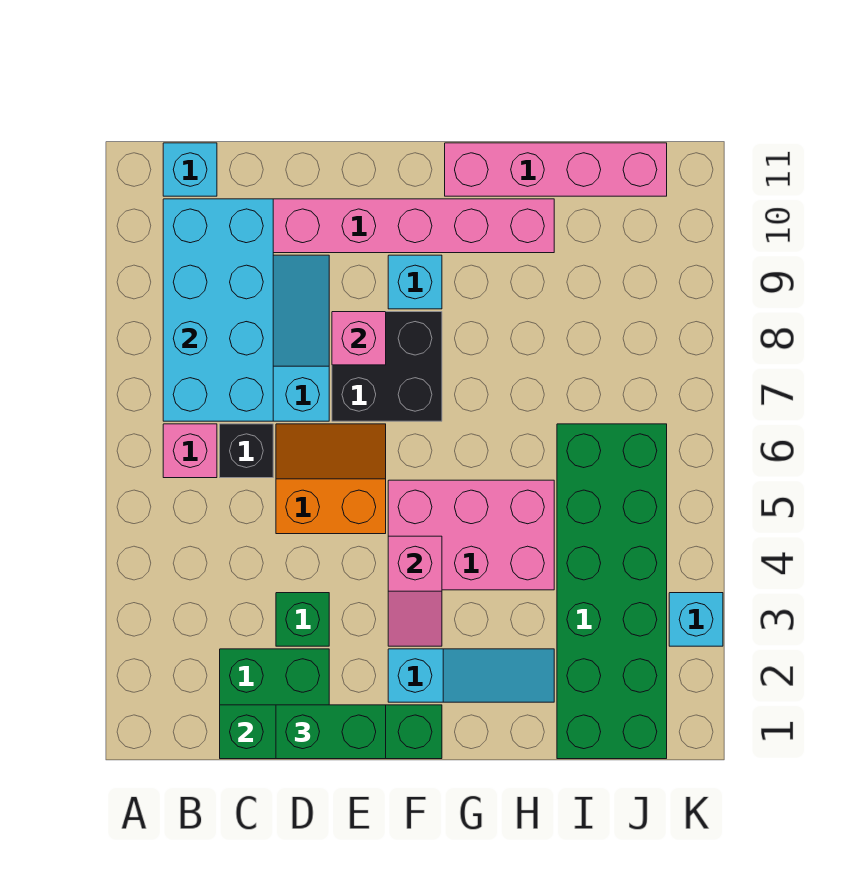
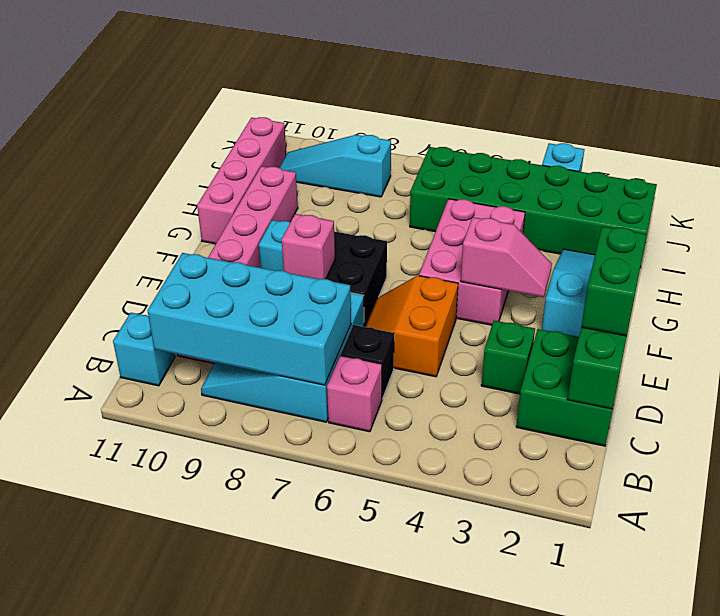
none -> cyan slope J8:J10 level 1 top 8

